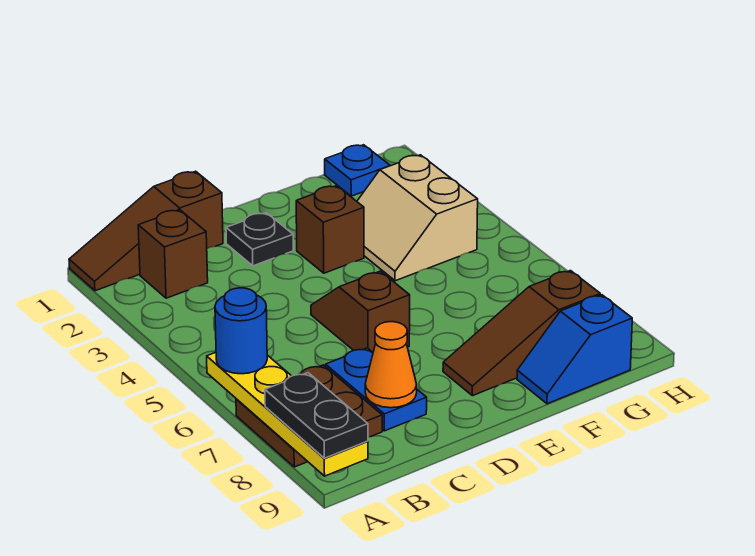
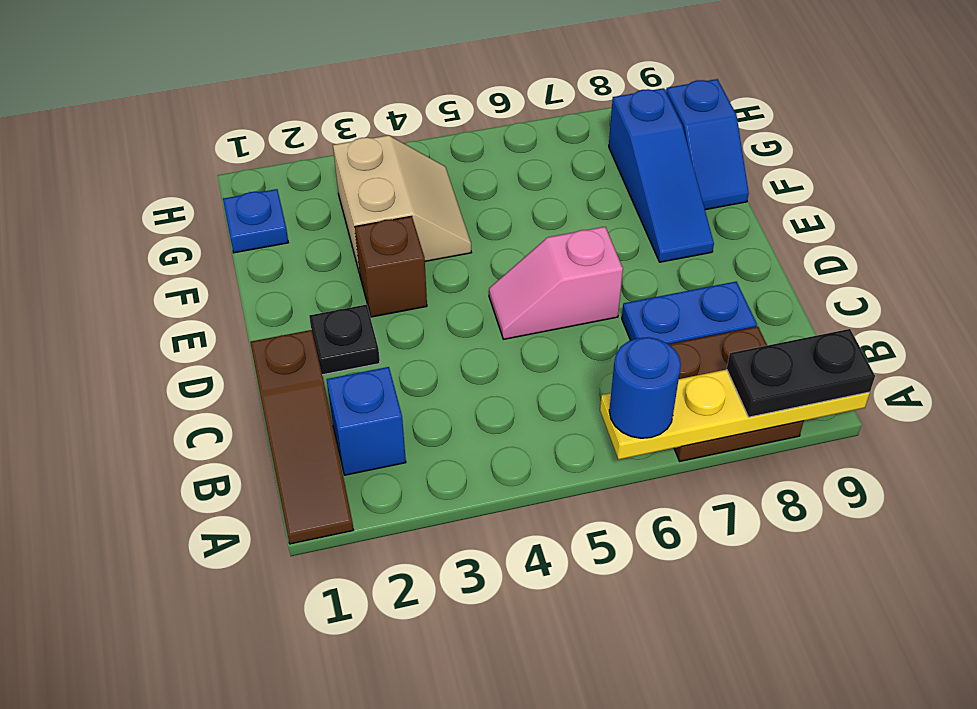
brown brick B2 level 1 -> blue brick B2 level 1
orange cone C8 level 2 -> none
brown slope D5:D6 level 1 top 6 -> pink slope D5:D6 level 1 top 6
brown slope E8:G8 level 1 top G -> blue slope E8:G8 level 1 top G
tan slope F3:G4 level 1 top G -> tan slope F3:G4 level 1 top 3

